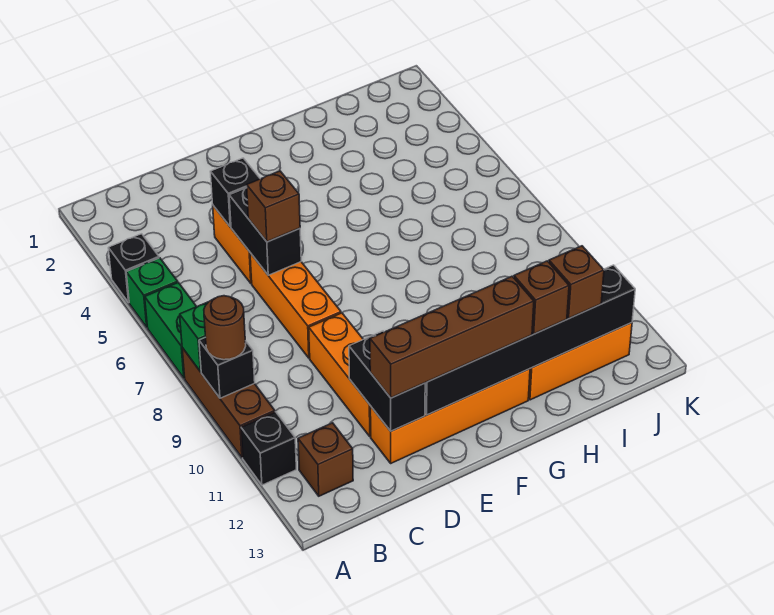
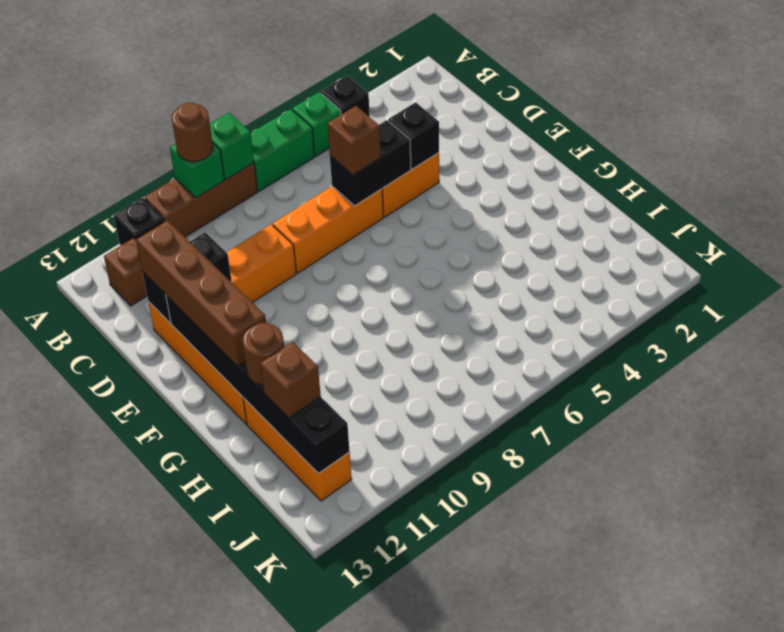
black brick A9 level 2 -> green brick A9 level 2
brown brick H12 level 3 -> brown round brick H12 level 3

